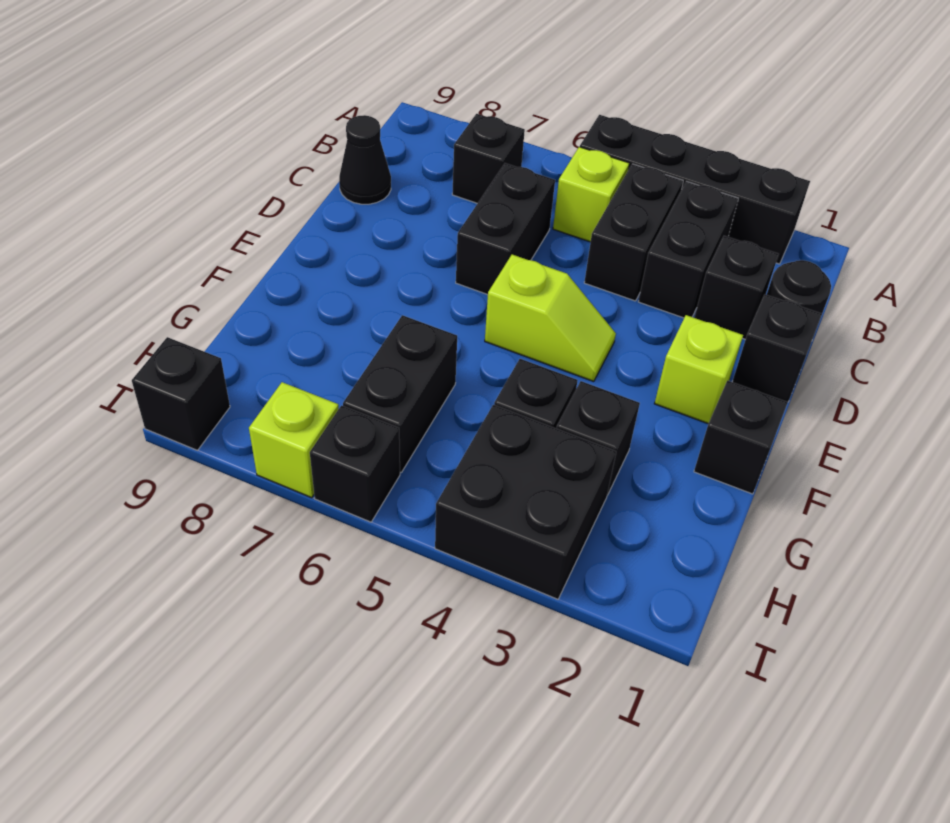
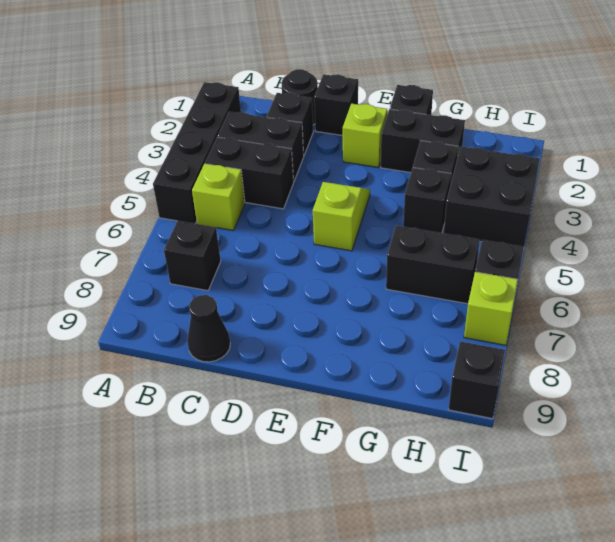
black brick C6:D6 level 1 -> black brick F2:G2 level 1

